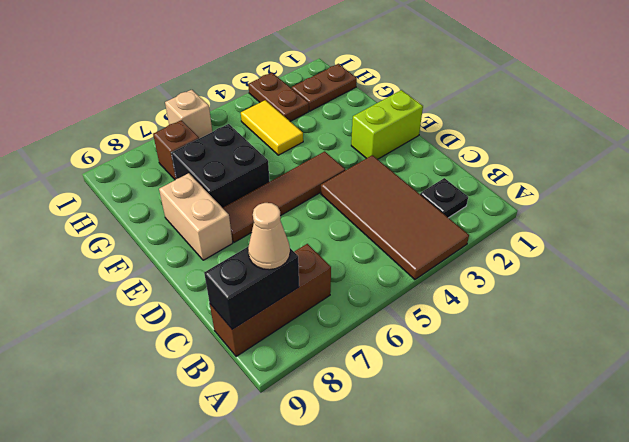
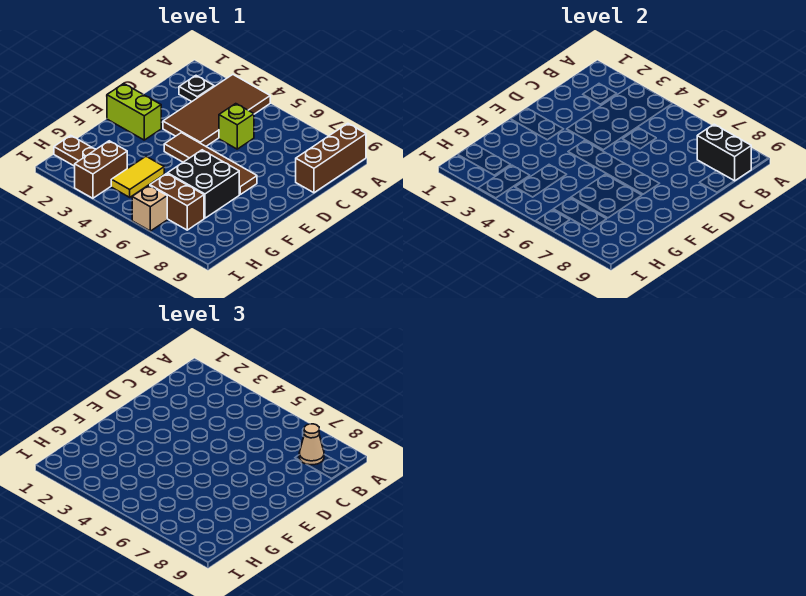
brown brick B7:B9 level 1 -> brown brick A9:C9 level 1
none -> lime brick C5 level 1
tan brick E8:F8 level 1 -> none
brown plate H3:I3 level 1 -> brown brick H3:I3 level 1
brown brick H7 level 1 -> brown brick H6:H7 level 1

